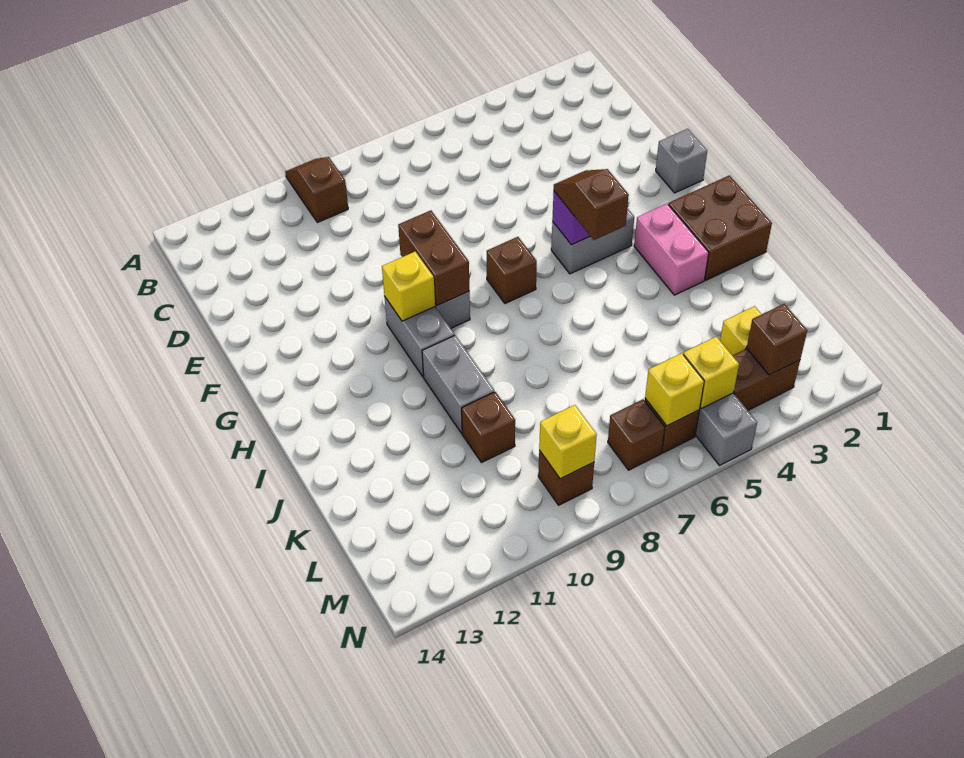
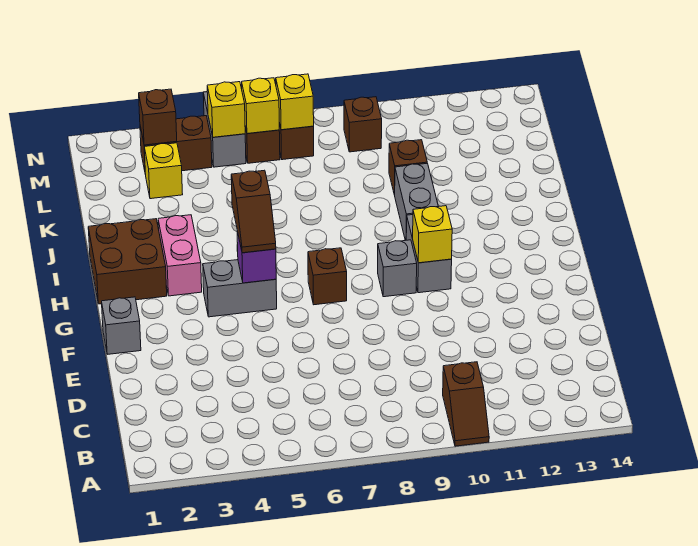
brown brick F9:G9 level 2 -> none
yellow brick M9 level 2 -> yellow brick M7 level 2

